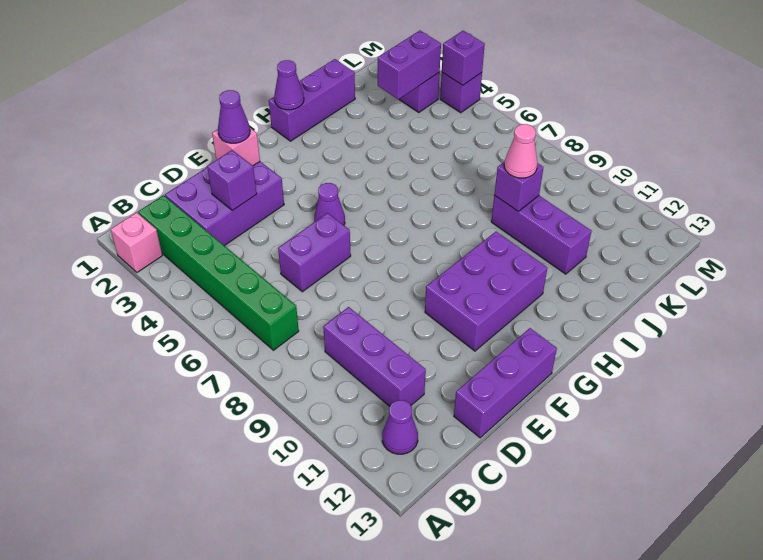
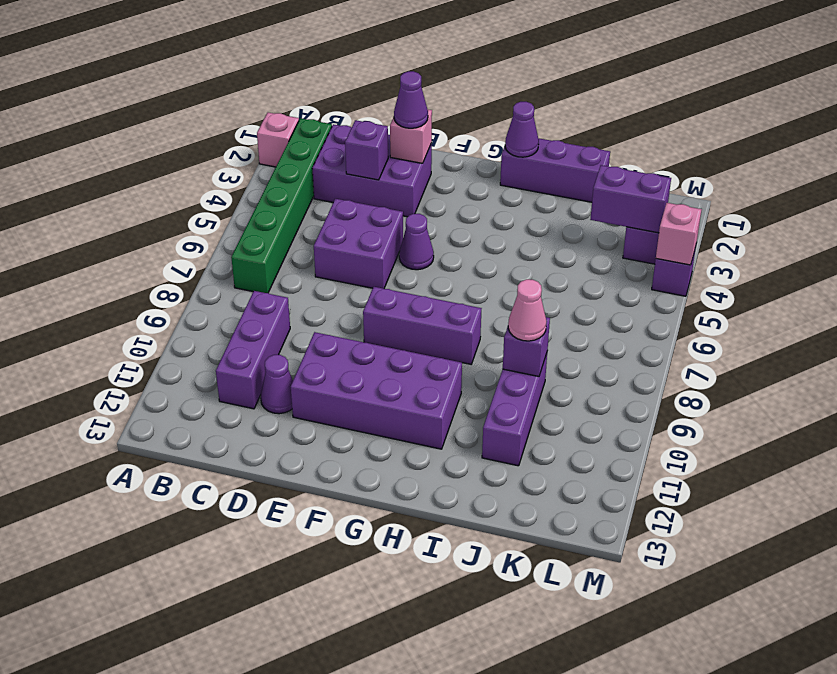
purple cone B12 level 1 -> purple cone D11 level 1
purple brick D6:E6 level 1 -> purple brick D5:E6 level 1
purple brick D13:F13 level 1 -> purple brick F8:H8 level 1
purple brick F10:H11 level 1 -> purple brick E10:H11 level 1
purple brick M4 level 2 -> pink brick M4 level 2

